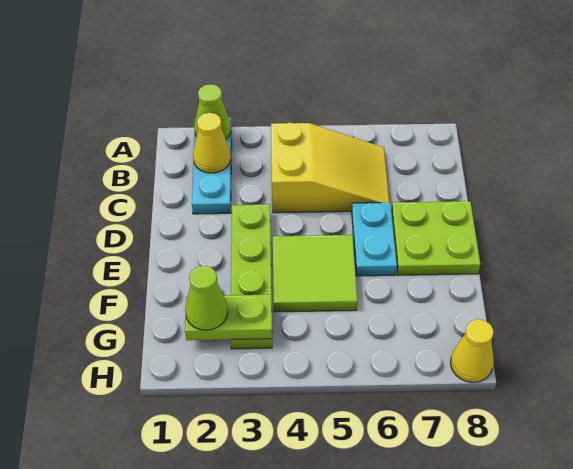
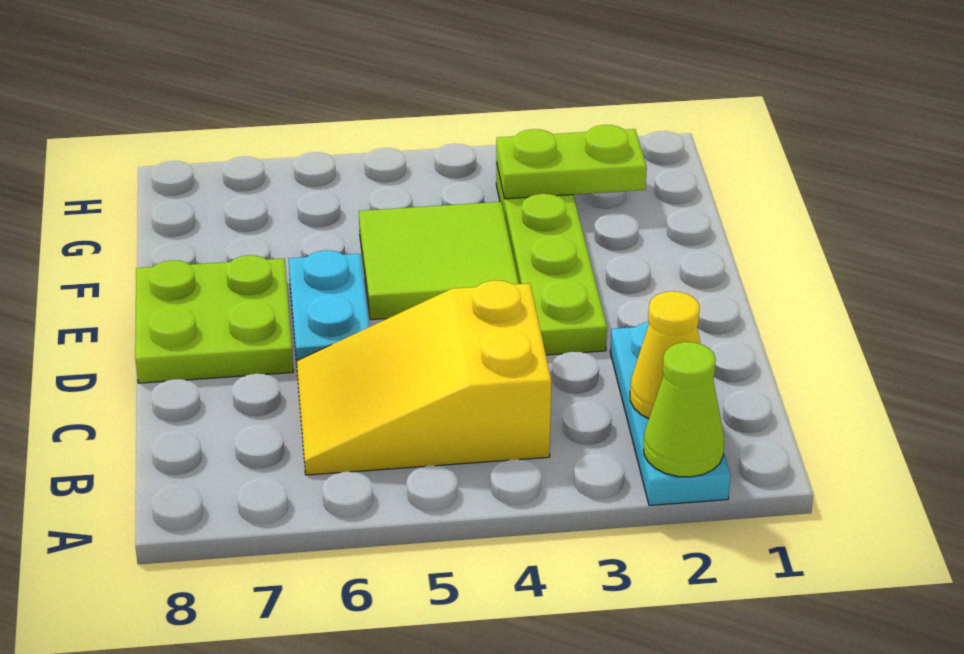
lime cone G2 level 3 -> none
yellow cone H8 level 1 -> none

